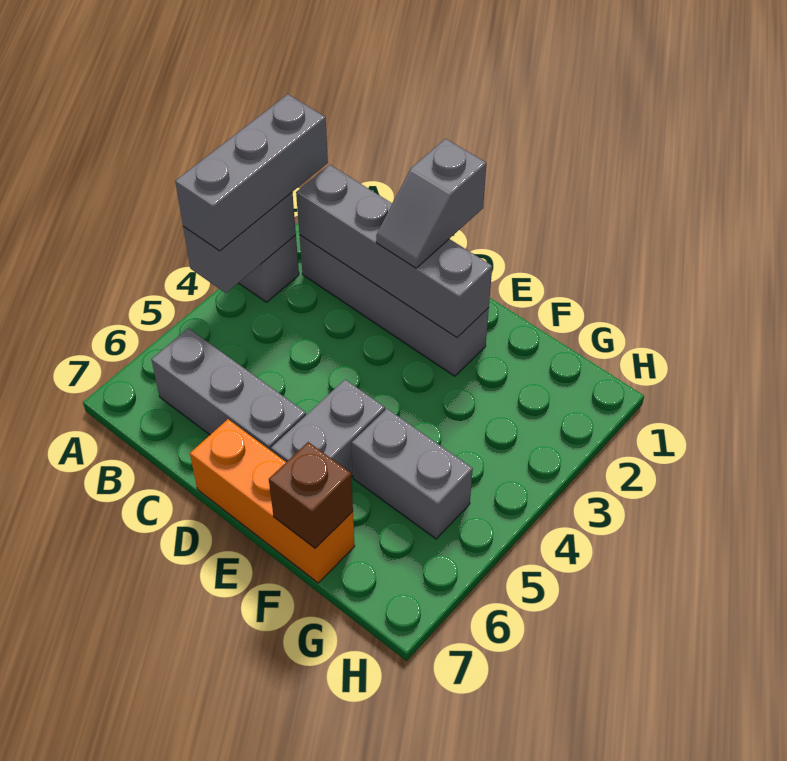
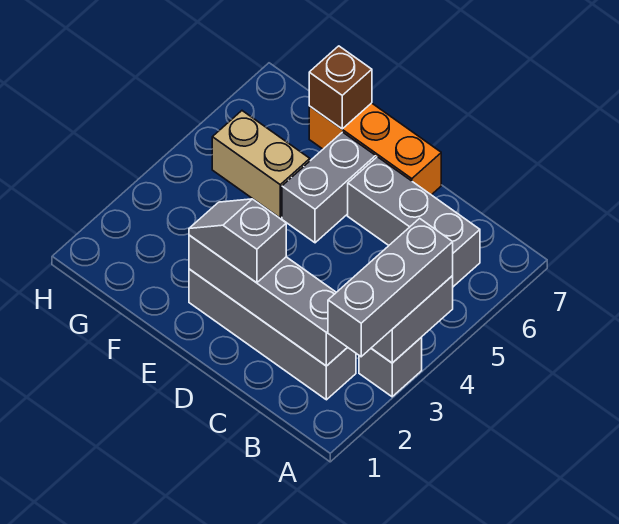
grey slope D1:D2 level 3 top 1 -> grey slope D2:E2 level 3 top D
grey brick F5:G5 level 1 -> tan brick F5:G5 level 1

